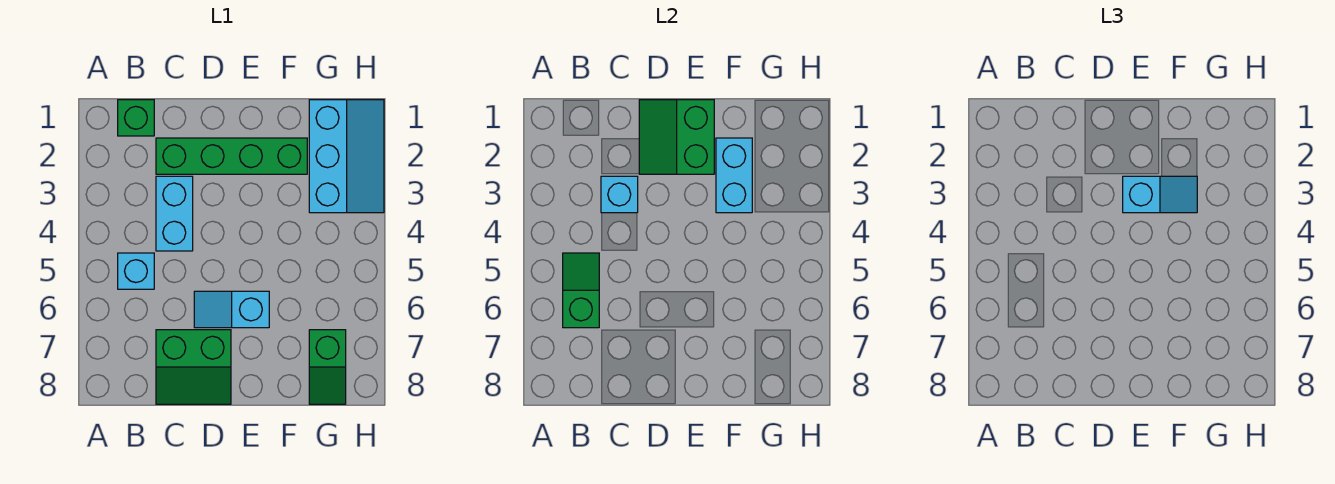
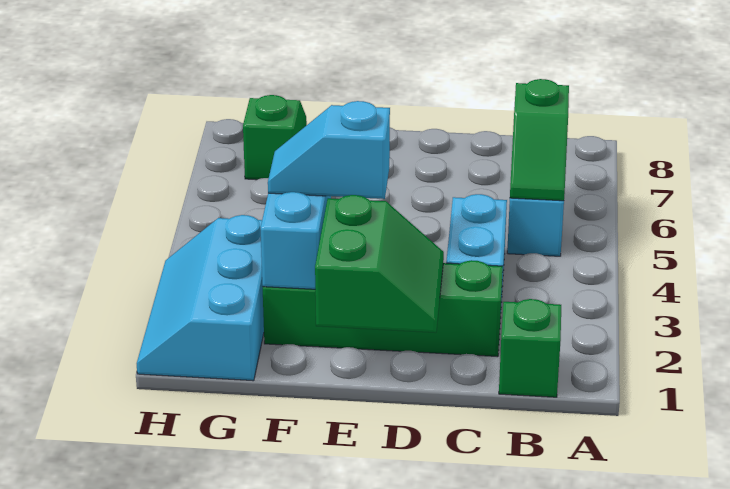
cyan brick C3 level 2 -> none
green slope C7:D8 level 1 top 7 -> none
cyan slope D6:E6 level 1 top E -> none

